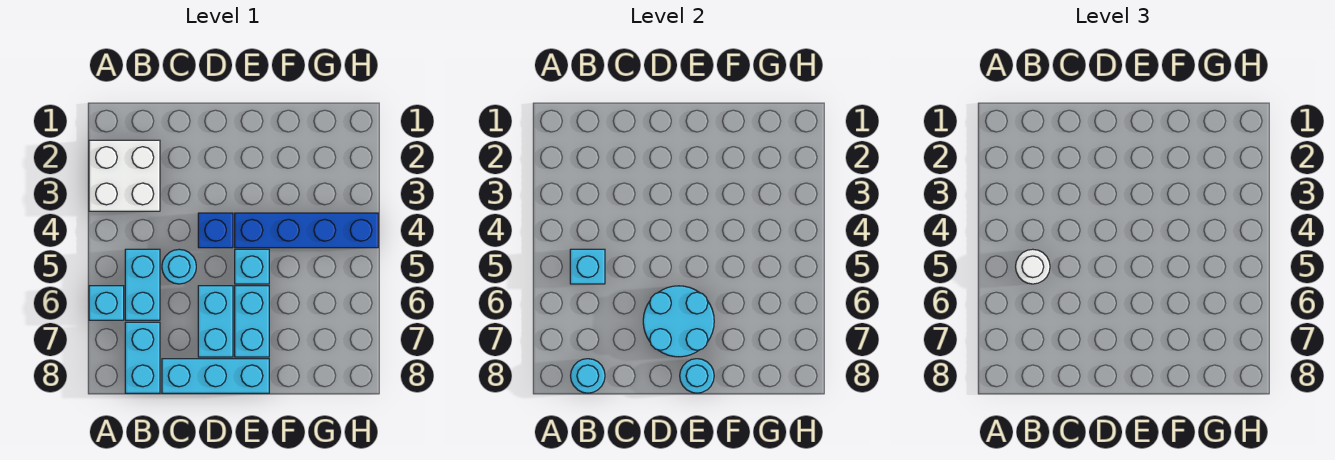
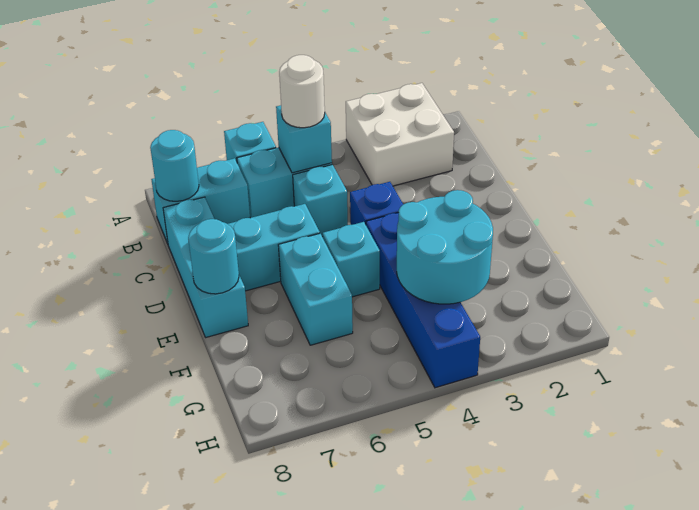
cyan round brick C5 level 1 -> cyan brick C5 level 1
cyan round brick D6:E7 level 2 -> cyan round brick F3:G4 level 2
cyan brick E6:E7 level 1 -> cyan brick E6:F6 level 1

